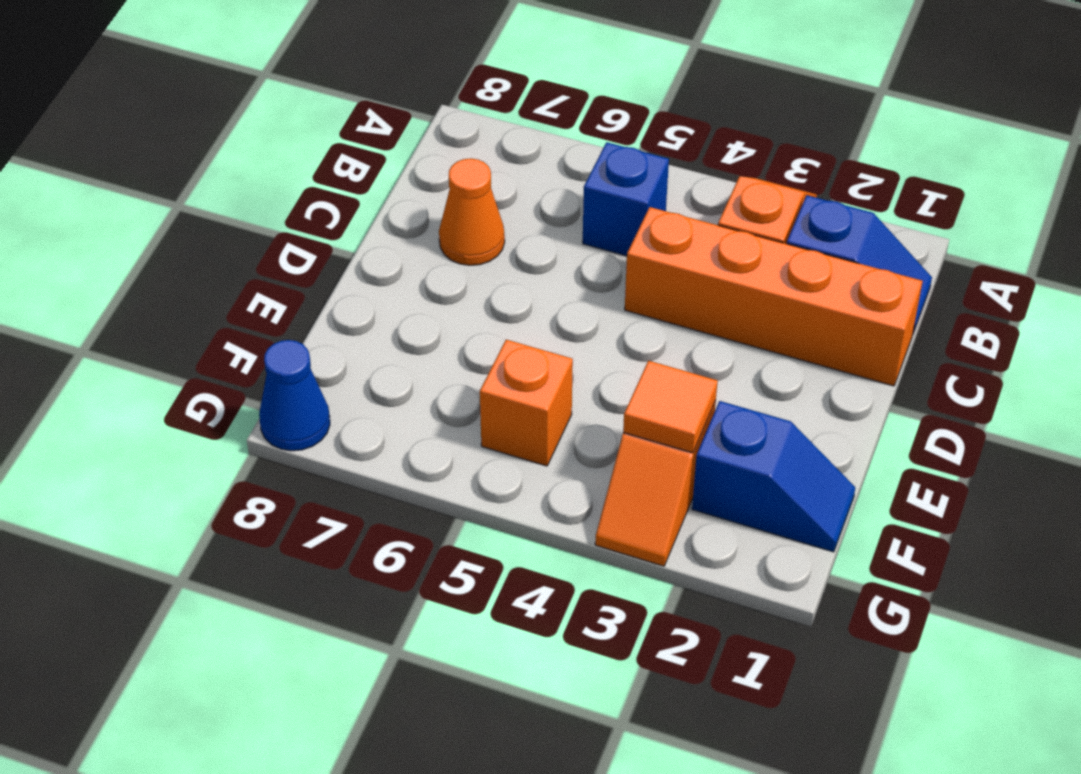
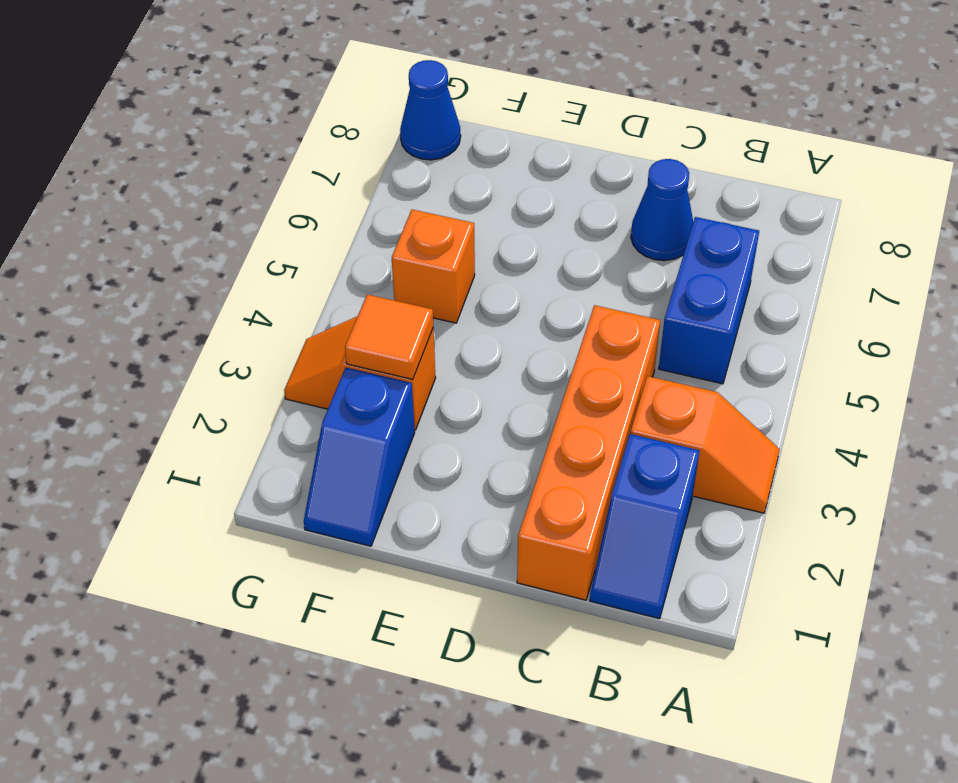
blue brick B5 level 1 -> blue brick B5:B6 level 1
orange cone C7 level 1 -> blue cone C7 level 1

